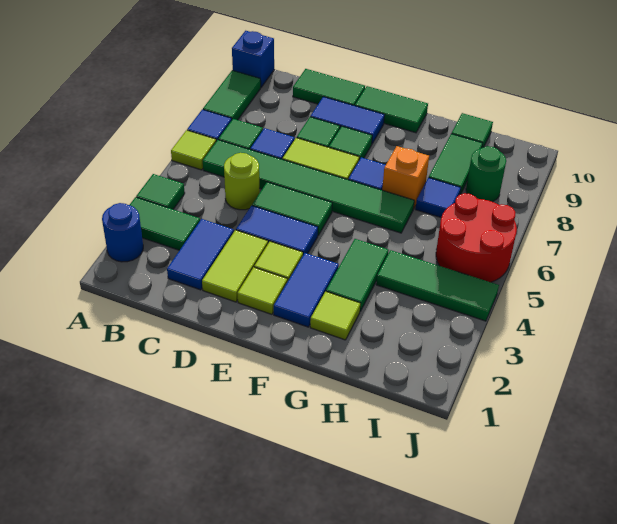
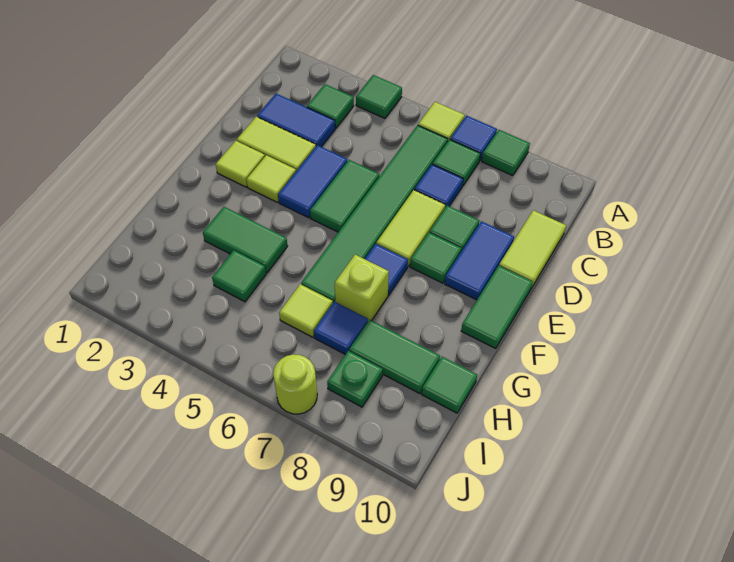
blue round brick A2 level 1 -> none
green tile A3:B3 level 1 -> green tile B3 level 1
green tile A8:A9 level 1 -> green tile A8 level 1
blue brick A10 level 1 -> none
lime round brick C5 level 1 -> lime round brick J7 level 1
green tile C10:D10 level 1 -> lime tile C10:D10 level 1
blue tile F2:F3 level 1 -> none
lime tile G2 level 1 -> lime tile H6 level 1
orange brick G7 level 1 -> lime brick G7 level 1
green tile H4:J4 level 1 -> green tile H4 level 1
red round brick I5:J6 level 1 -> none
green round brick I8 level 1 -> green plate I8 level 1

